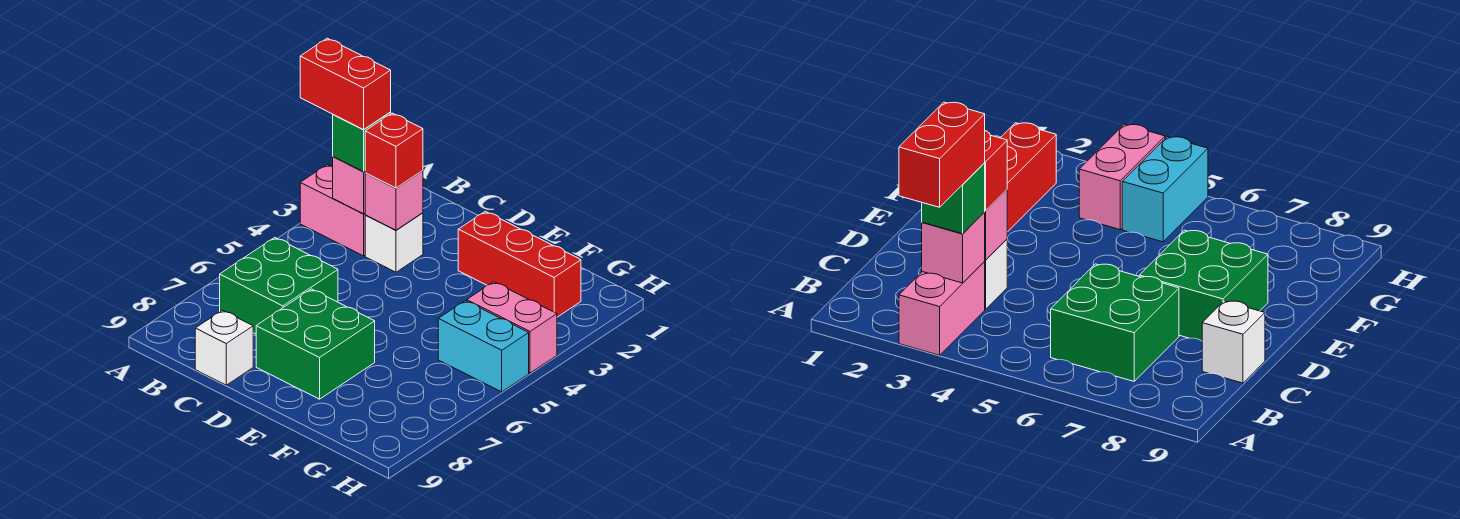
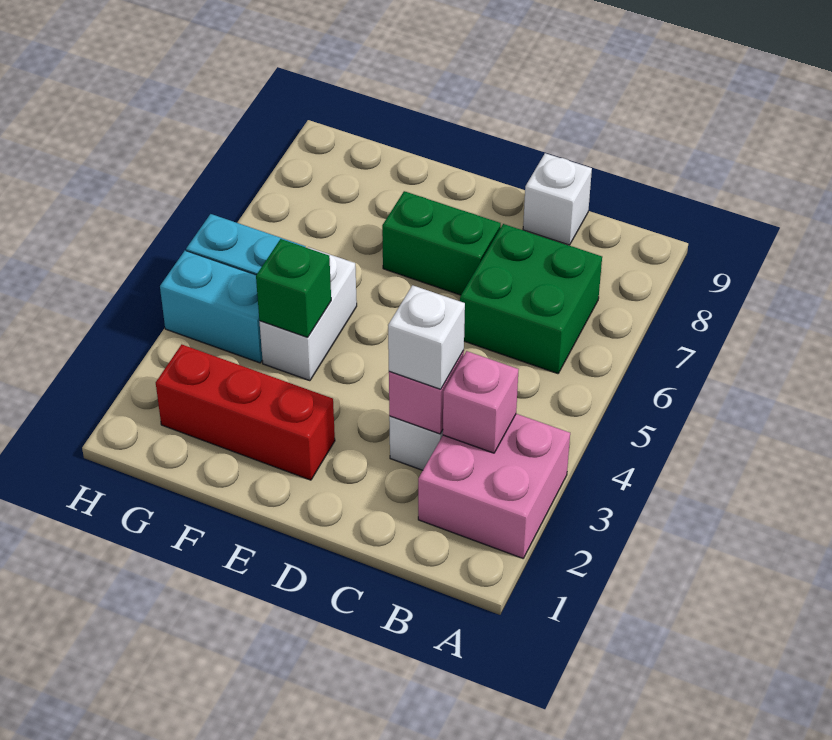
pink brick A3:B3 level 1 -> pink brick A2:B3 level 1
red brick A3:B3 level 4 -> none
green brick B3 level 3 -> green brick F4 level 2
red brick C3 level 3 -> white brick C3 level 3
green brick D7:E8 level 1 -> green brick D7:E7 level 1
none -> white brick F4:F5 level 1
pink brick G4:H4 level 1 -> cyan brick G4:H4 level 1

